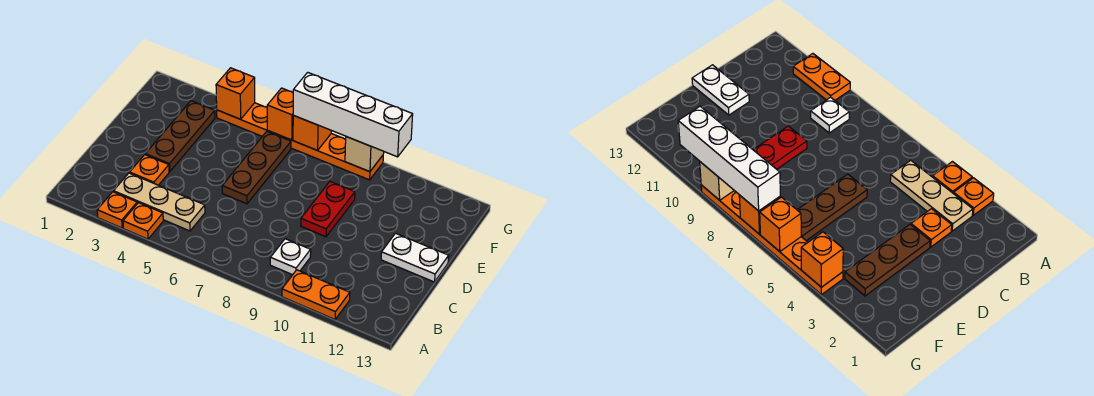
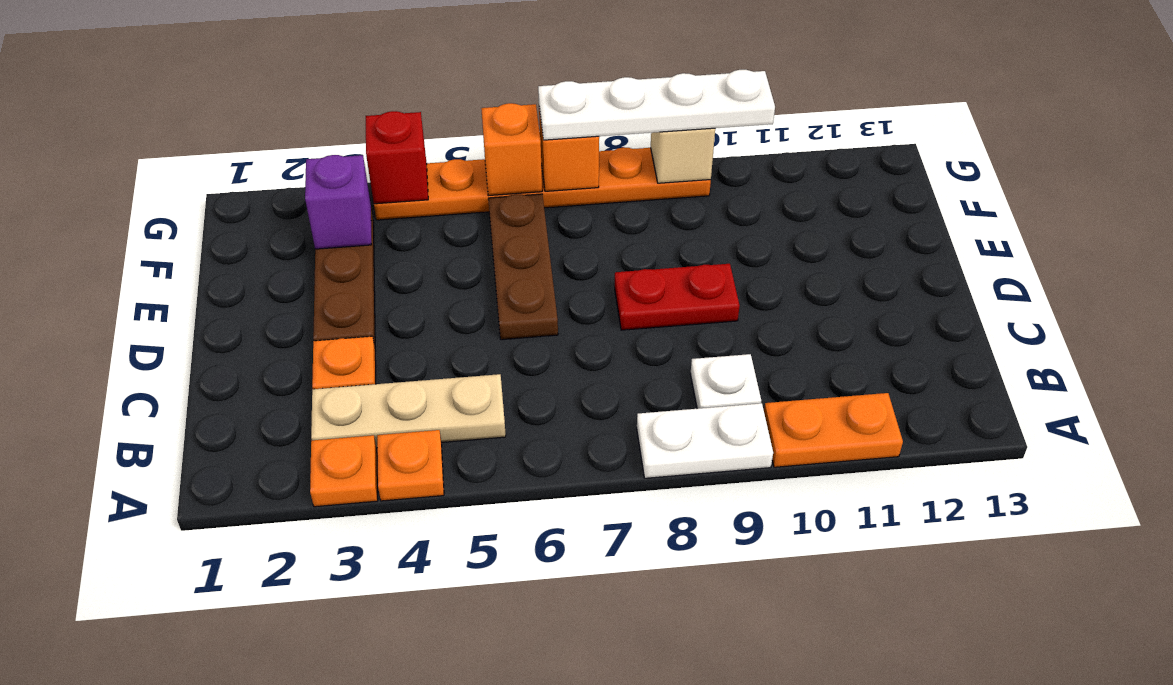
red plate D9:E9 level 1 -> red plate D8:D9 level 1
white plate D12:D13 level 1 -> white plate A8:A9 level 1
none -> purple brick F3 level 2
orange brick G4 level 2 -> red brick G4 level 2
white brick G7:G10 level 3 -> white plate G7:G10 level 3

